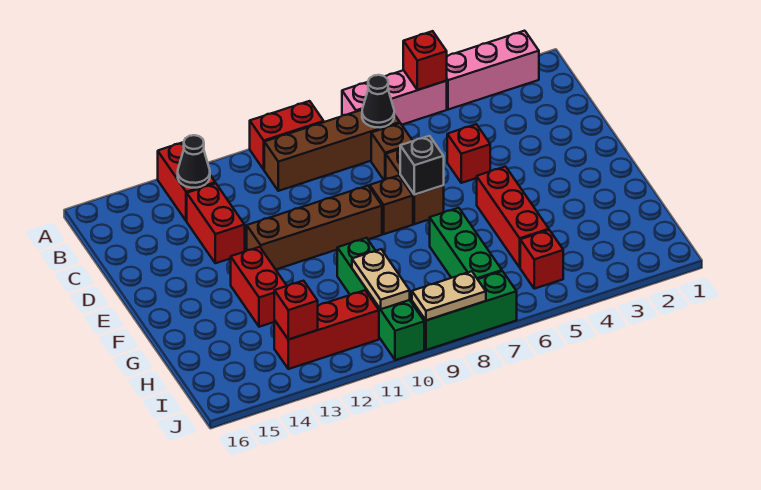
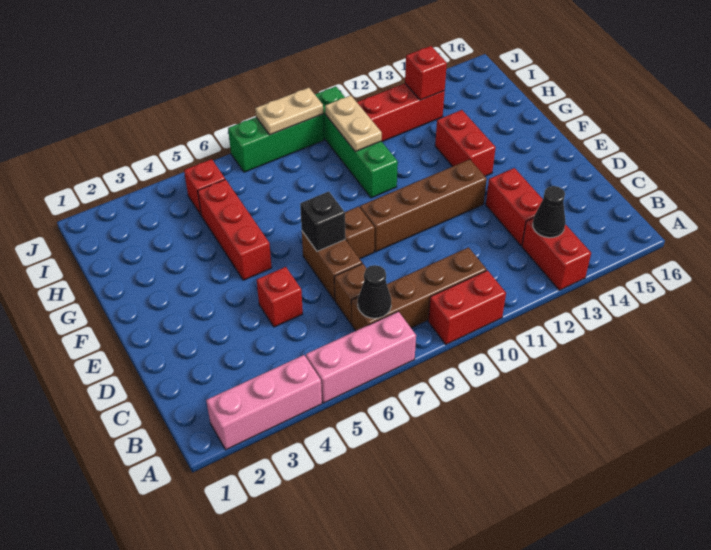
red brick A5 level 2 -> none
green brick G7:I7 level 1 -> none

